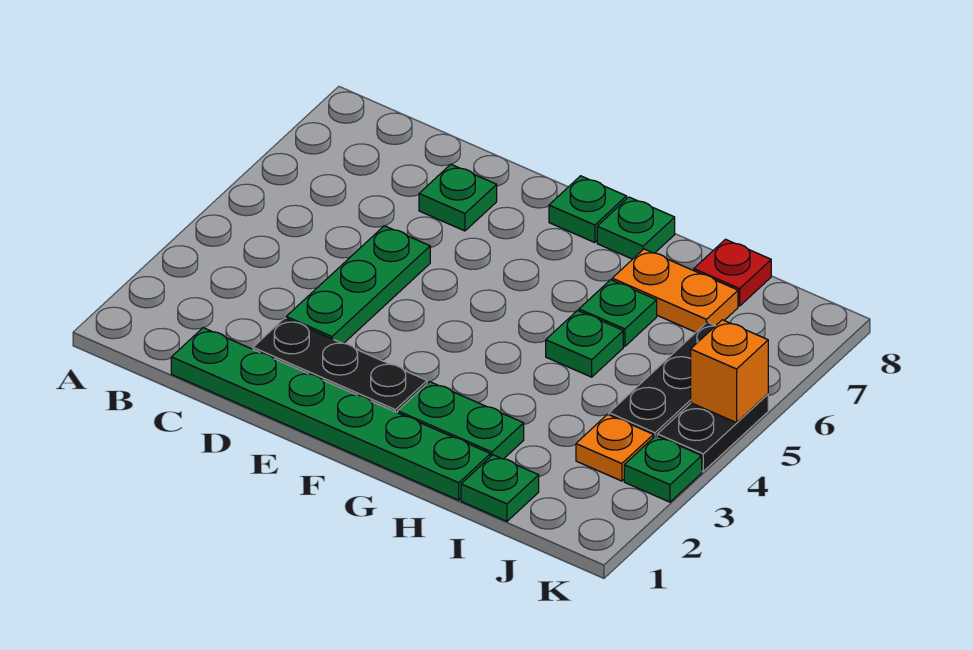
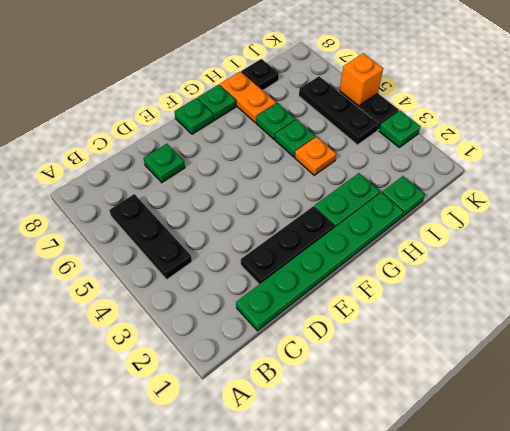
none -> black plate B4:B6 level 1
green plate D3:D5 level 1 -> none
orange plate H7:I7 level 1 -> orange plate H7:H8 level 1
red plate I8 level 1 -> black plate I8 level 1
orange plate J3 level 1 -> orange plate H4 level 1

